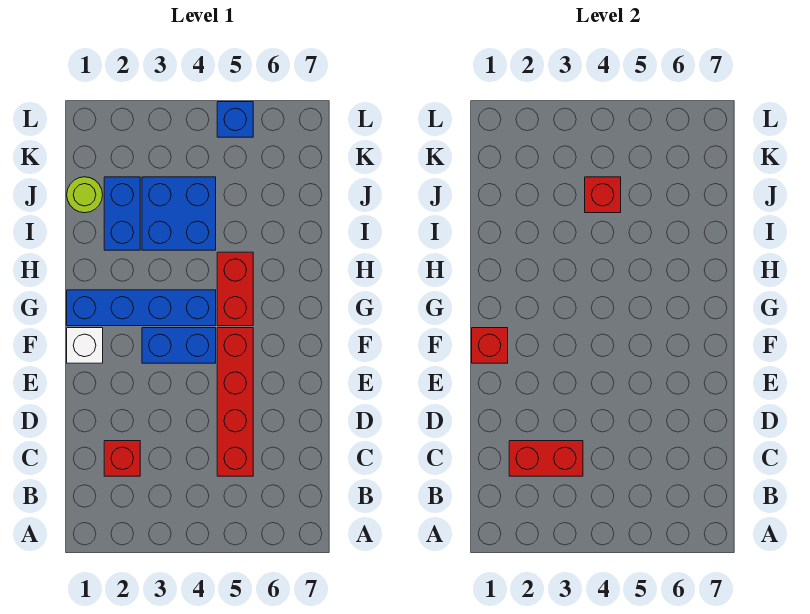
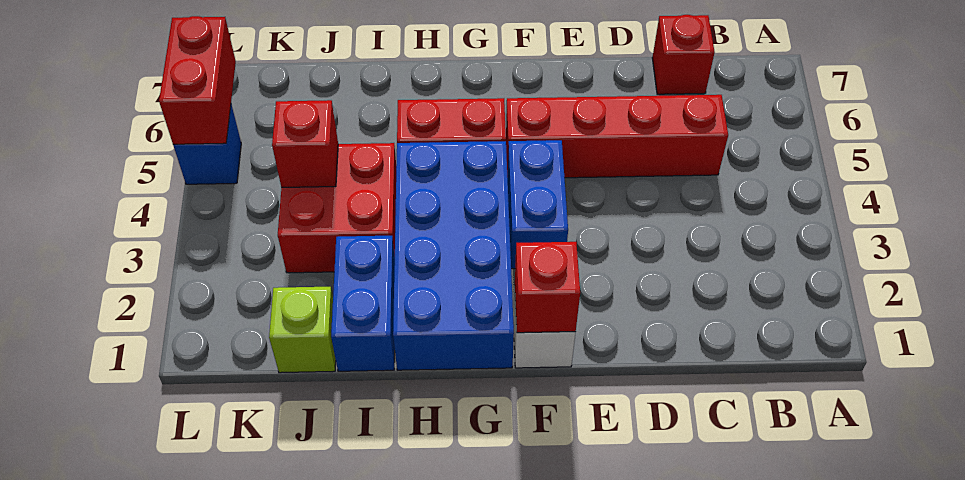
red brick C2 level 1 -> red brick C7 level 1
red brick C2:C3 level 2 -> red brick L5:L6 level 2
blue brick G1:G4 level 1 -> blue brick G1:H4 level 1
blue brick I2:J2 level 1 -> blue brick I1:I2 level 1
blue brick I3:J4 level 1 -> red brick I3:J4 level 1
lime round brick J1 level 1 -> lime brick J1 level 1

